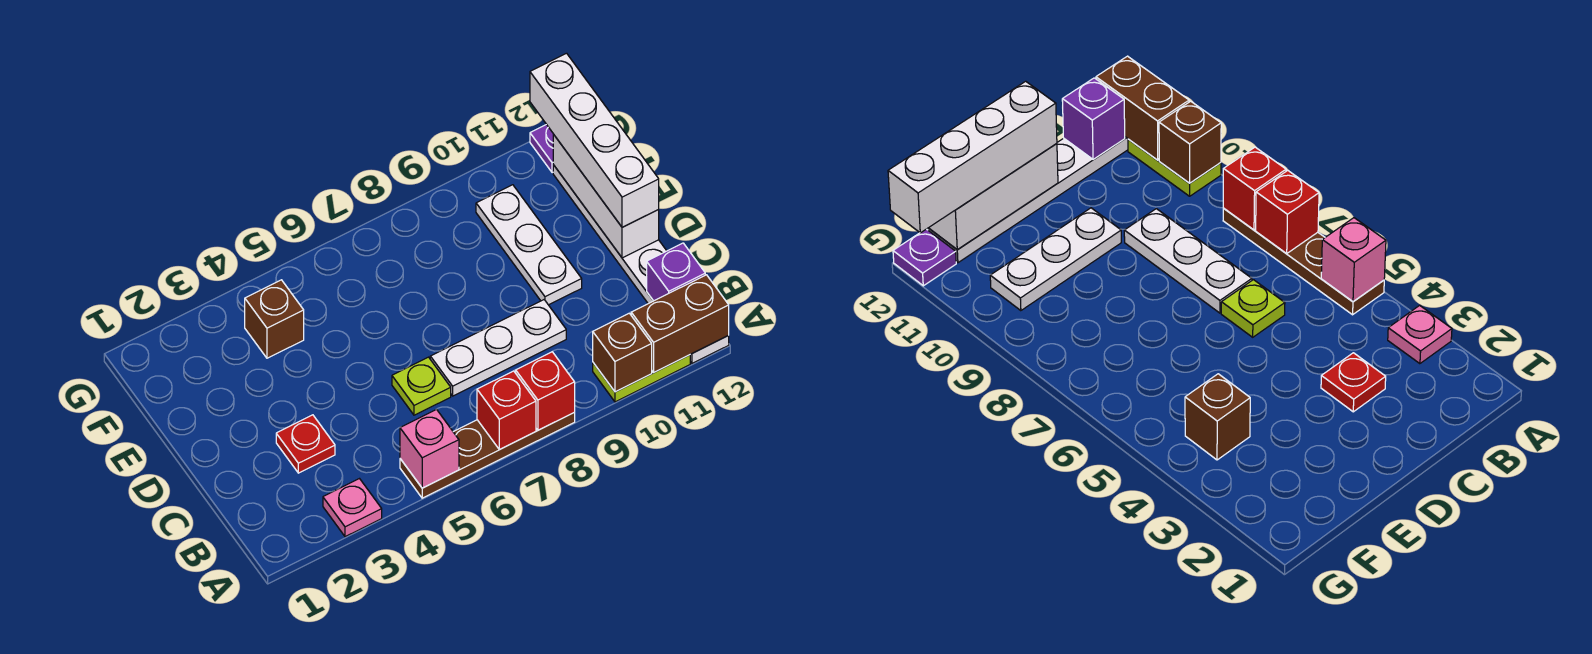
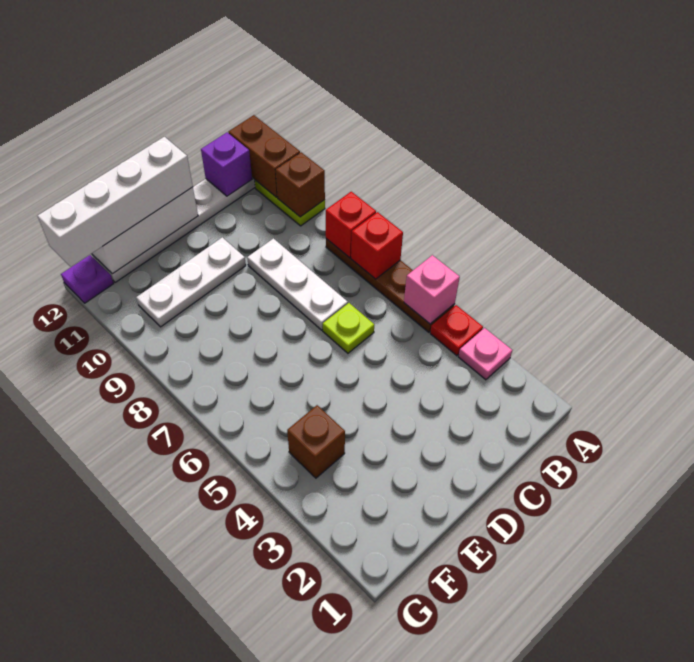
red plate C3 level 1 -> red plate A4 level 1

